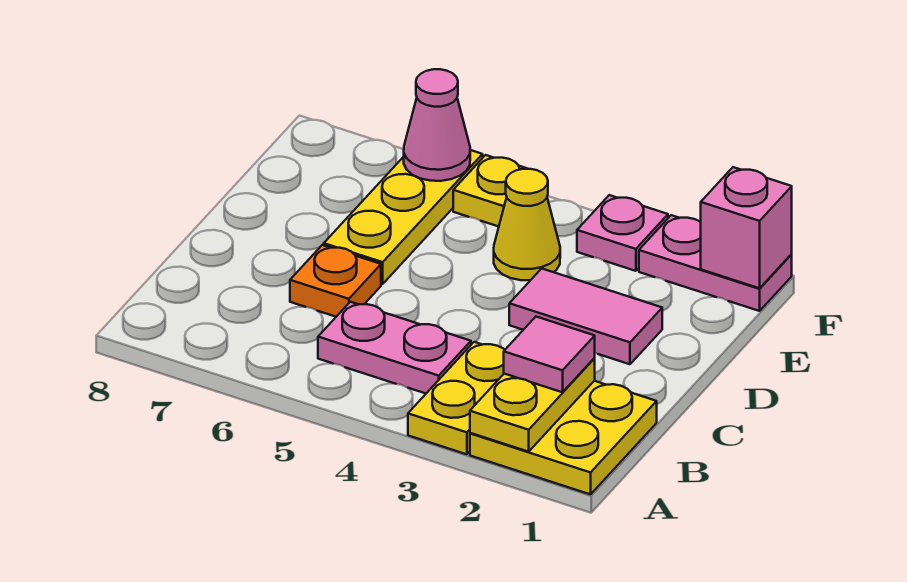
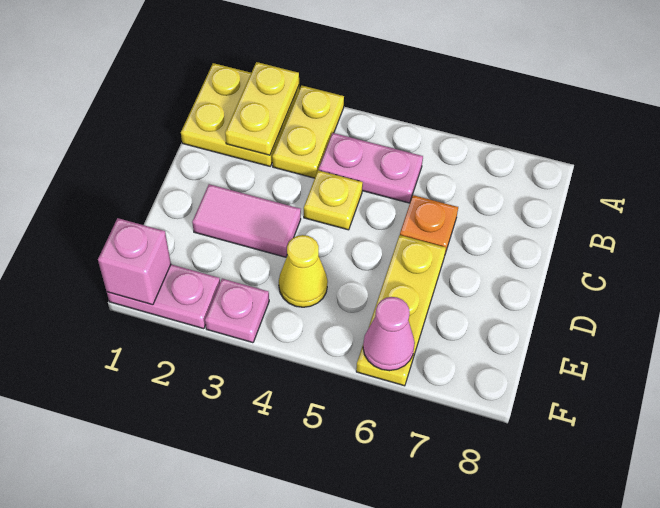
pink tile B2 level 3 -> none
yellow plate F5 level 1 -> yellow plate C4 level 1

